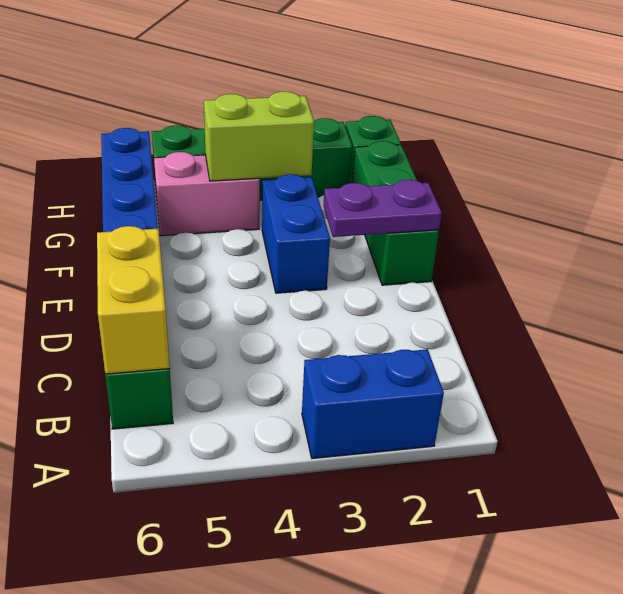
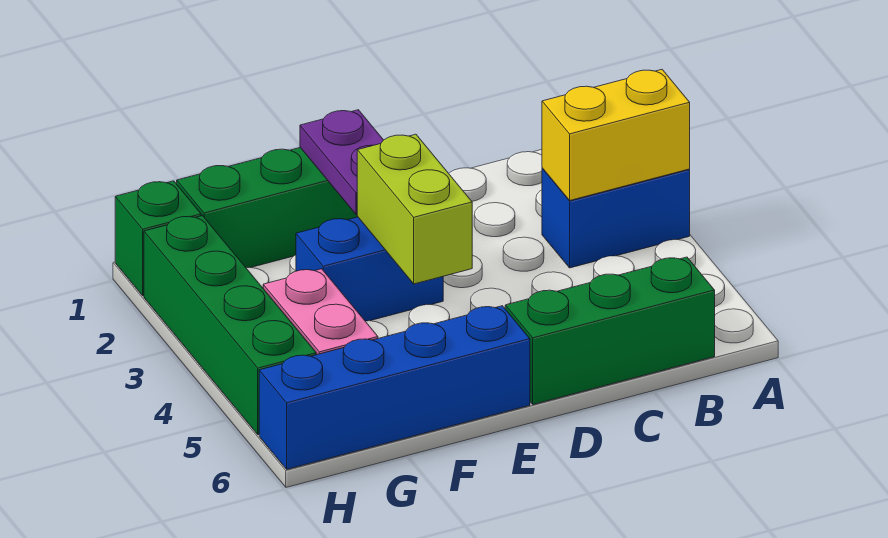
blue brick A2:A3 level 1 -> blue brick A3:B3 level 1
yellow brick B6:C6 level 2 -> yellow brick A3:B3 level 2
lime brick G3:G4 level 2 -> lime brick E3:E4 level 2

